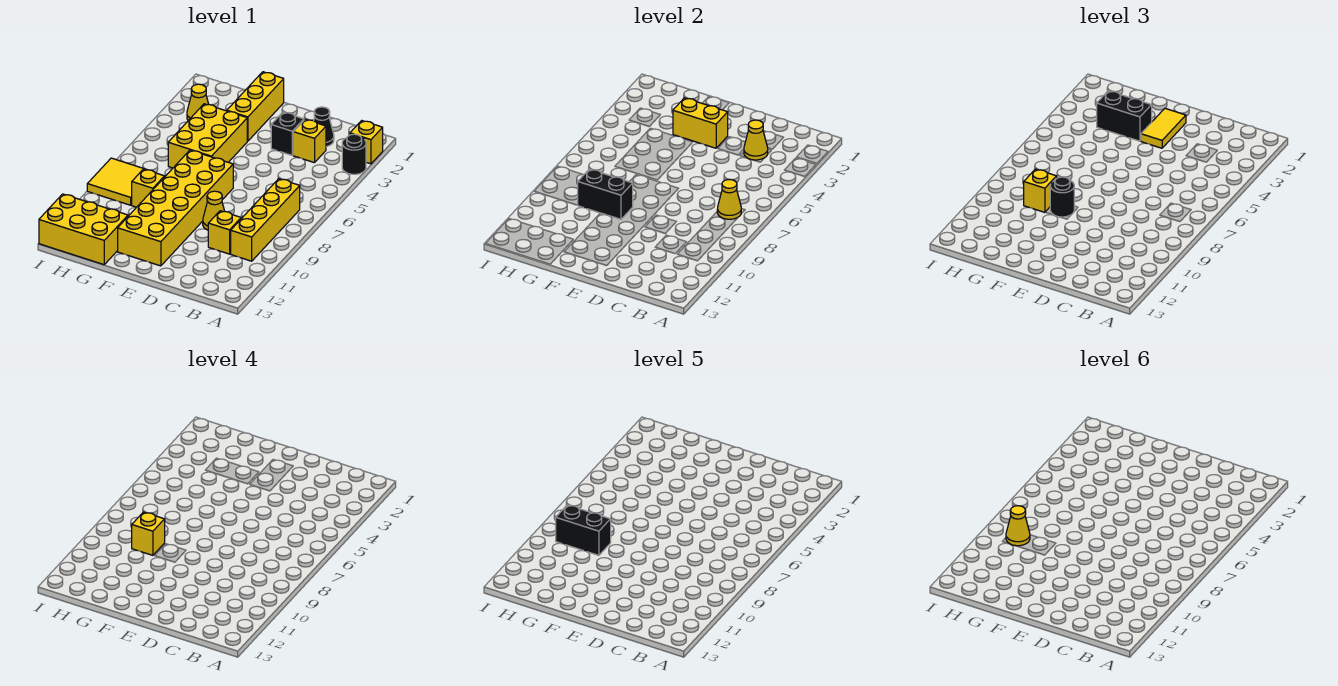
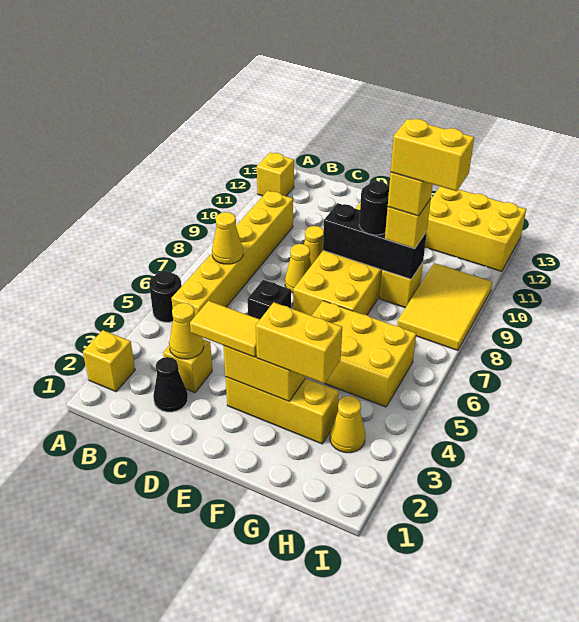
black round brick A3 level 1 -> black round brick A5 level 1
yellow brick B7:B10 level 1 -> yellow brick B5:B10 level 1
yellow brick C10 level 1 -> yellow brick A12 level 1
black brick D3 level 1 -> black brick D6 level 1
yellow tile E2:E3 level 3 -> yellow tile D3:E3 level 3
yellow brick F1:F3 level 1 -> yellow brick E3:G3 level 1
black brick F3:G3 level 3 -> yellow brick F3:G3 level 3
yellow brick F4:G6 level 1 -> yellow brick F5:H6 level 1
black brick F9:G9 level 2 -> black brick E9:G9 level 2
black brick G9:H9 level 5 -> yellow brick G9:H9 level 5
yellow tile H8:I9 level 1 -> yellow tile H8:I10 level 1
yellow cone H9 level 6 -> yellow cone D8 level 1

